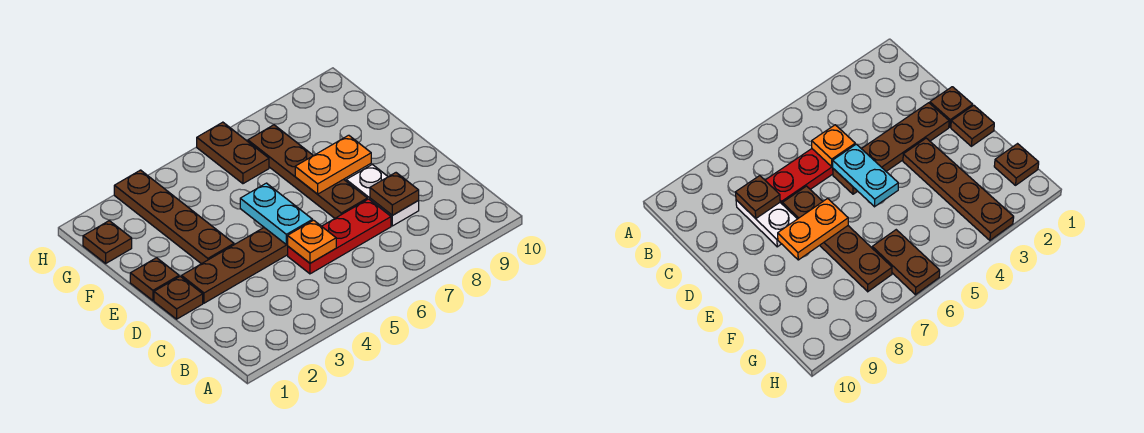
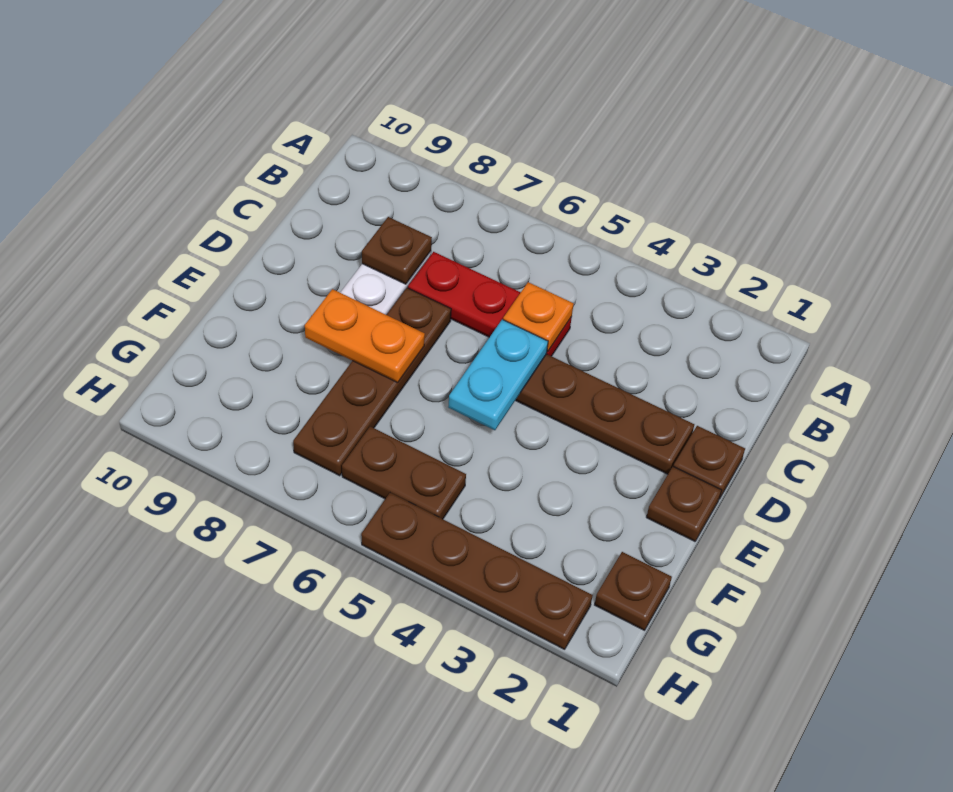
brown plate E3:H3 level 1 -> brown plate H2:H5 level 1
brown plate G6:H6 level 1 -> brown plate G5:G6 level 1

